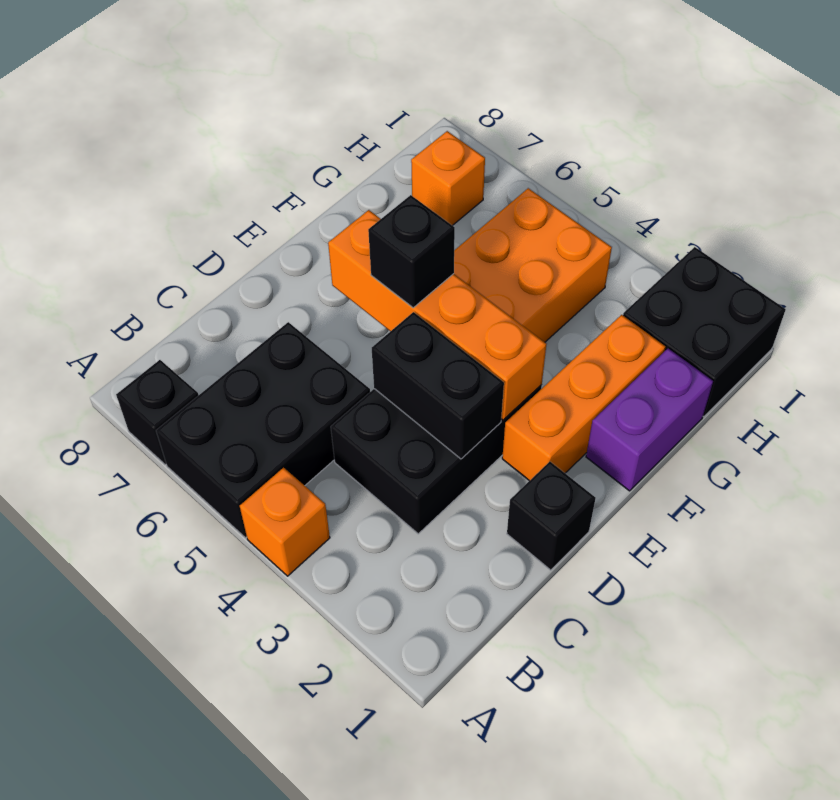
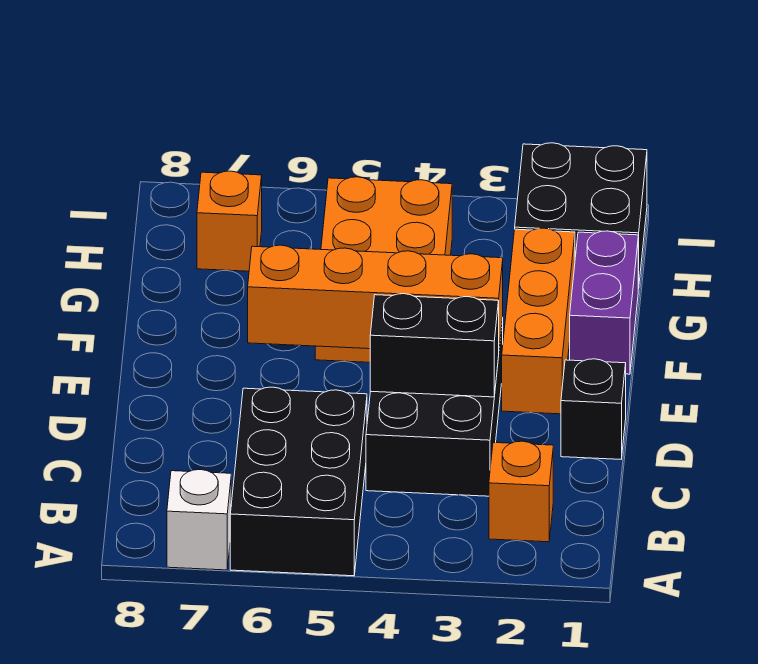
orange brick A4 level 1 -> orange brick B2 level 1
black brick A7 level 1 -> white brick A7 level 1
black brick E5 level 3 -> none

